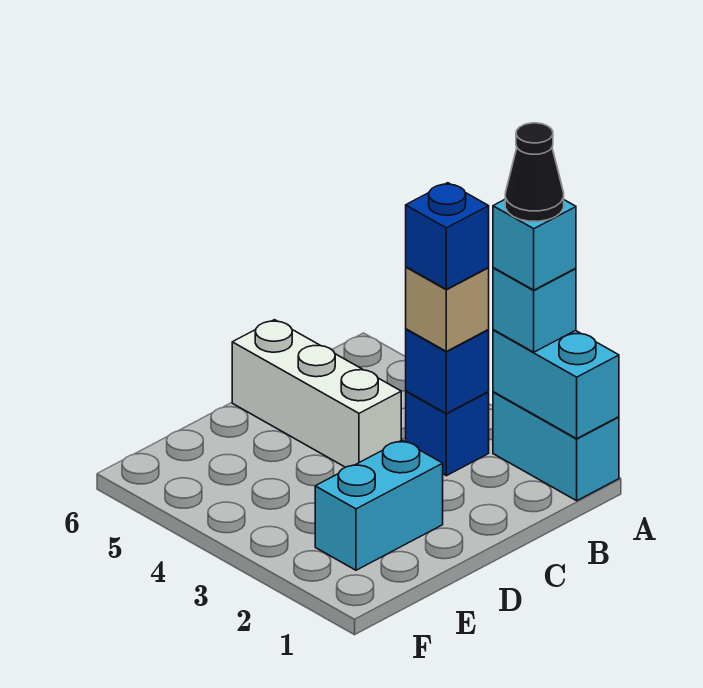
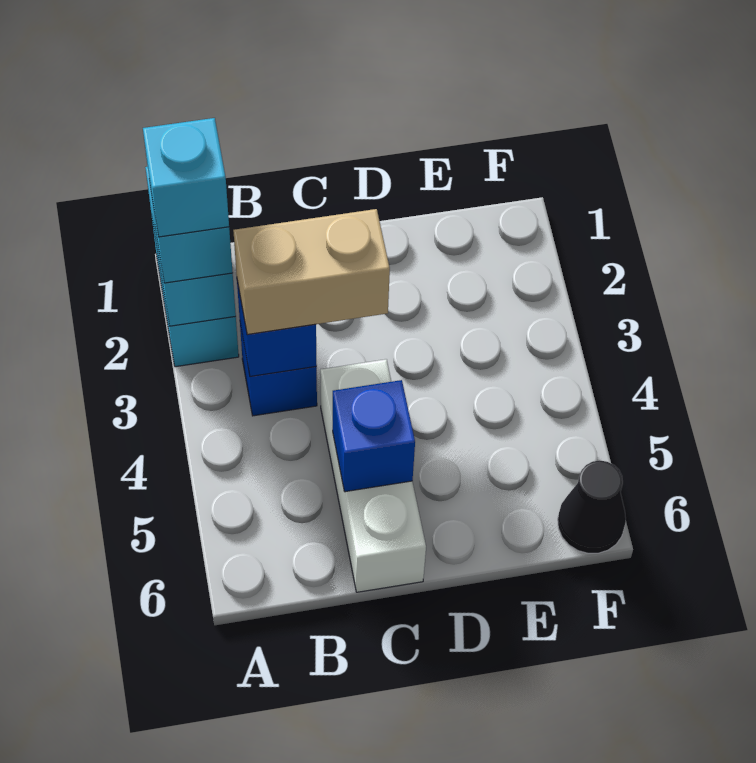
black cone A2 level 5 -> black cone F6 level 1
tan brick B3 level 3 -> tan brick B3:C3 level 3
blue brick B3 level 4 -> blue brick C5 level 2
cyan brick D2:E2 level 1 -> none

